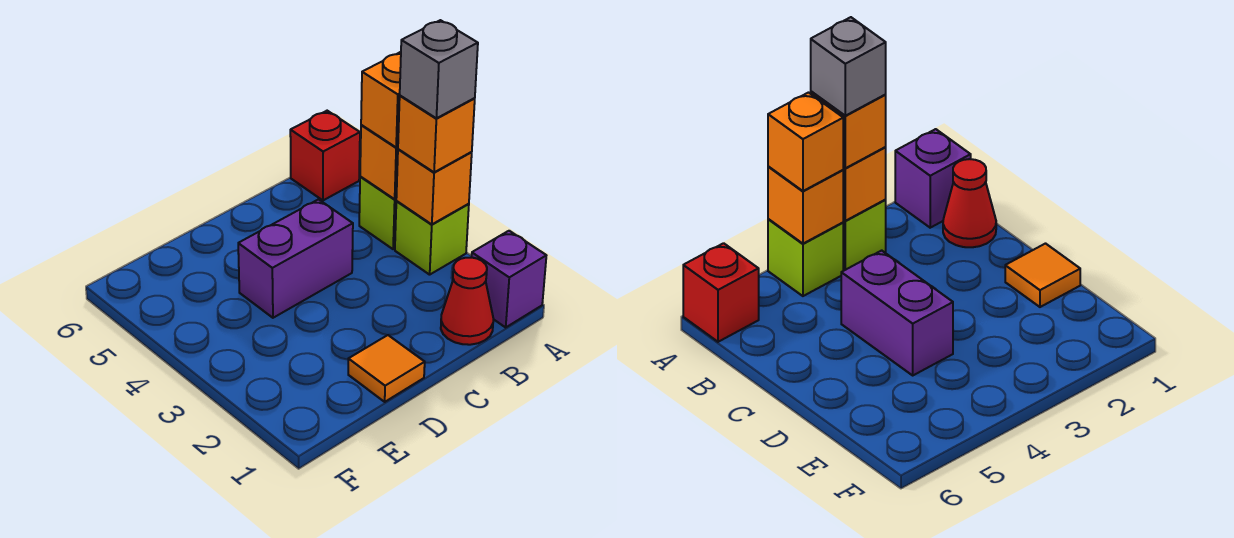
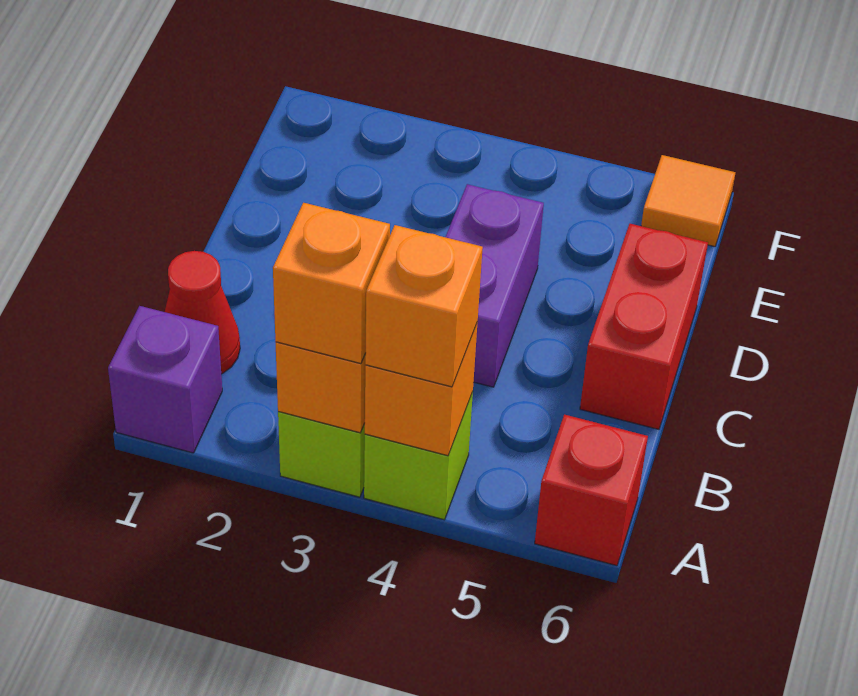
grey brick A3 level 4 -> none
none -> red brick C6:D6 level 1
orange tile D1 level 1 -> orange tile F6 level 1

